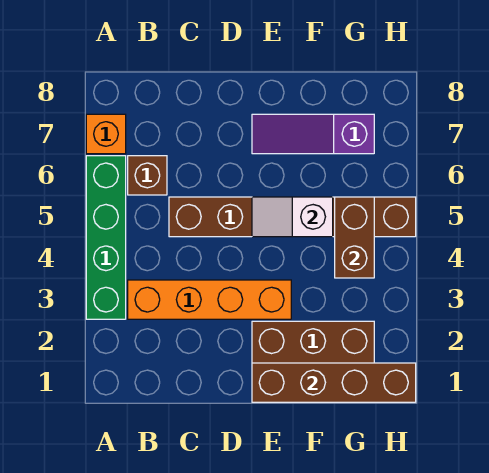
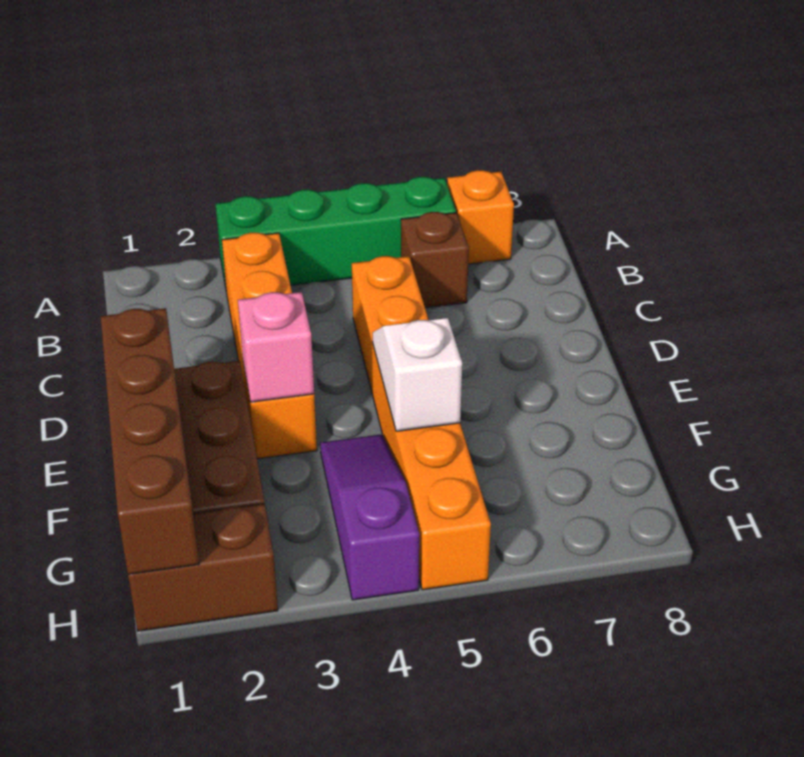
brown brick C5:H5 level 1 -> orange brick C5:H5 level 1
none -> pink brick E3 level 2
purple slope E7:G7 level 1 top G -> purple slope F4:H4 level 1 top H
brown brick G4:G5 level 2 -> brown brick H1:H2 level 1

